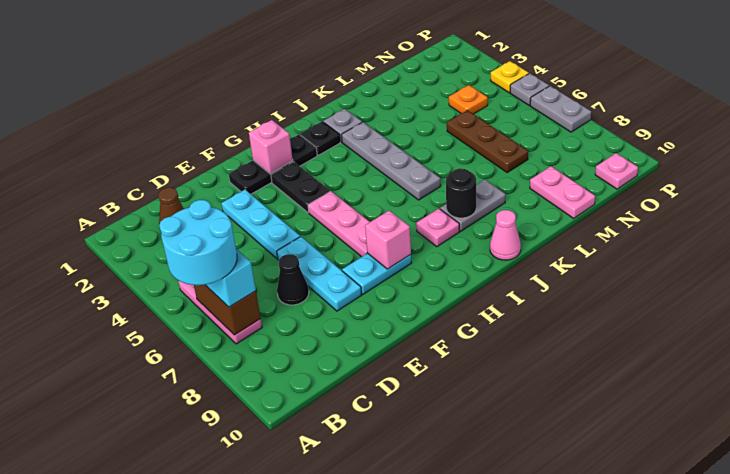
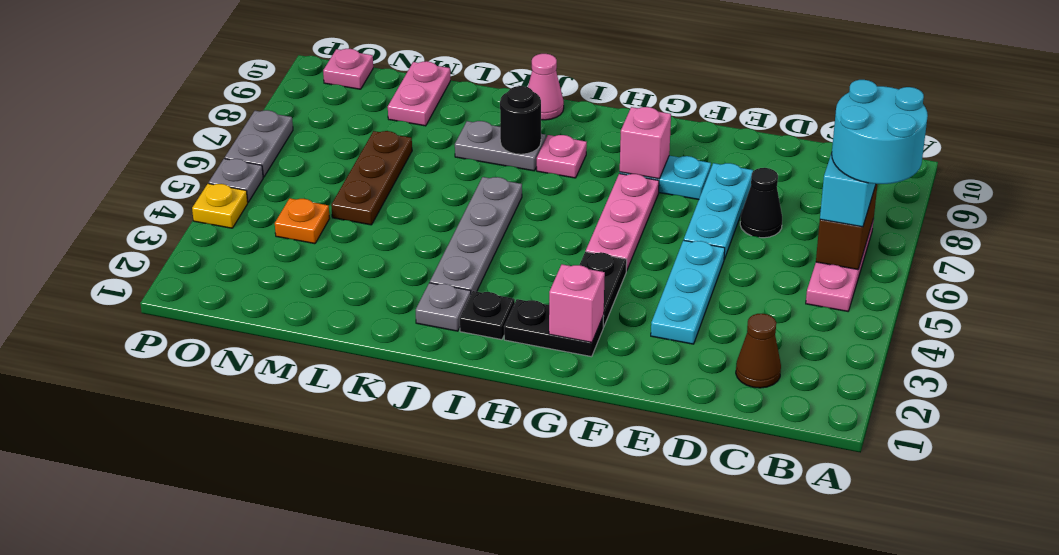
black plate F2:H2 level 1 -> black plate G2:H2 level 1

